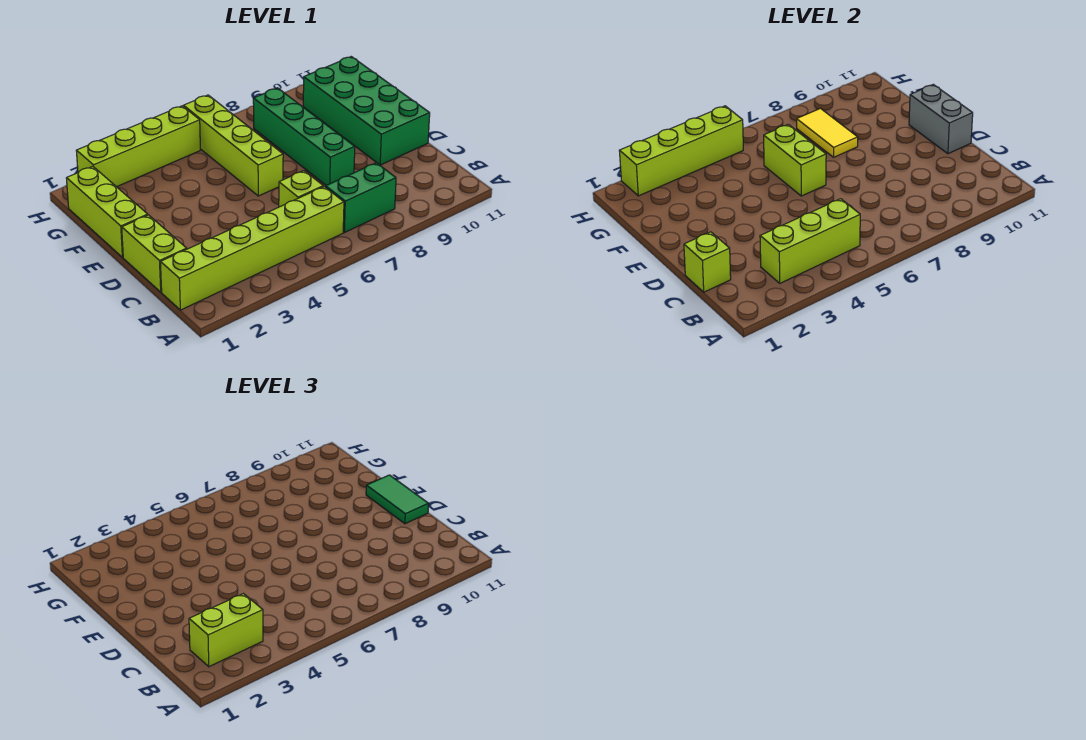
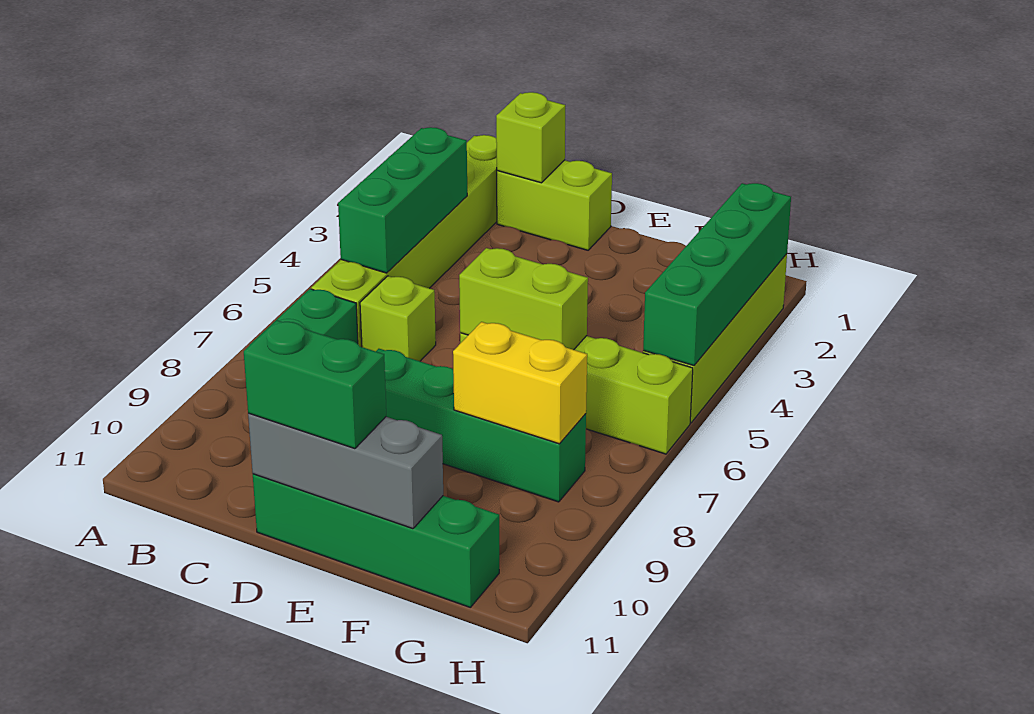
lime brick B2:B3 level 3 -> none
lime brick B3:B5 level 2 -> green brick B3:B5 level 2
green brick D10:G11 level 1 -> green brick D11:G11 level 1
grey brick D11:E11 level 2 -> grey brick D11:F11 level 2
green tile D11:E11 level 3 -> green brick D11:E11 level 3
lime brick E1:G1 level 1 -> none
yellow tile F8:G8 level 2 -> yellow brick F8:G8 level 2
lime brick H2:H5 level 2 -> green brick H2:H5 level 2

